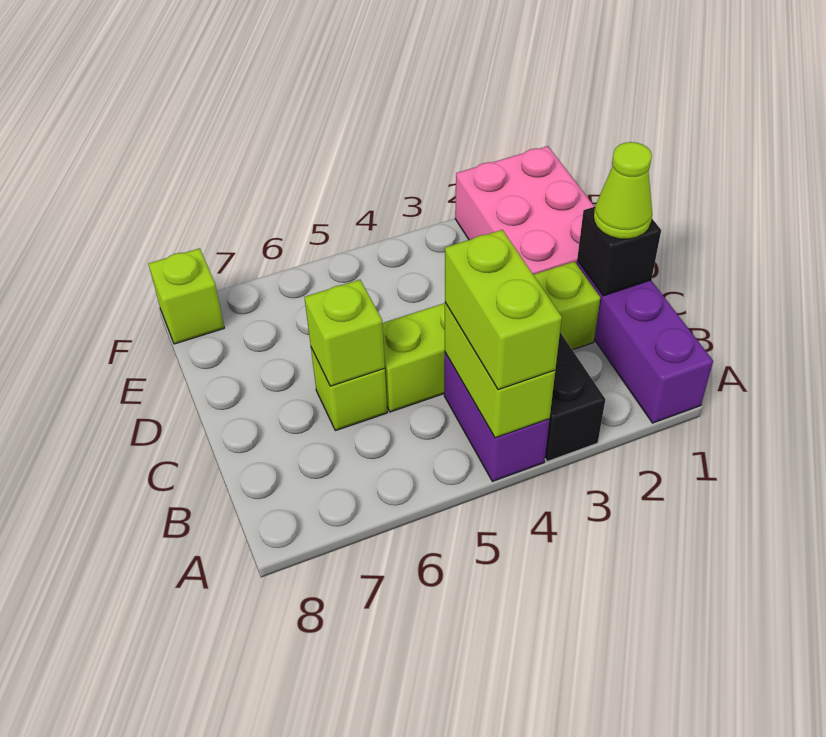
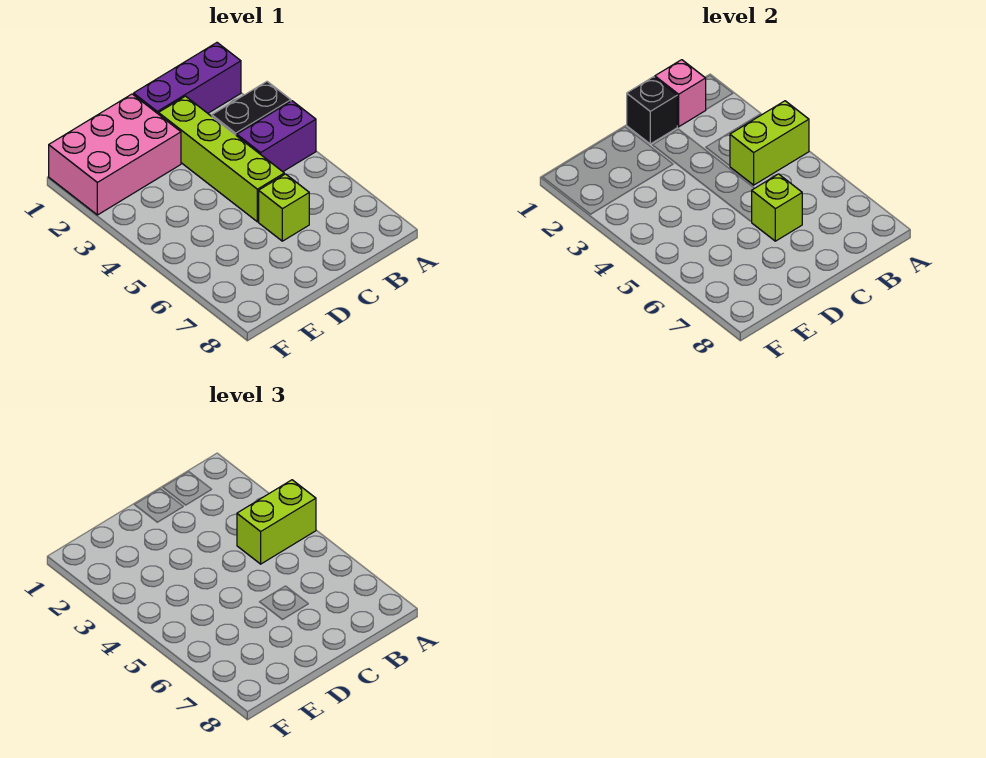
none -> pink brick B1 level 2
lime cone C1 level 3 -> none
lime brick F8 level 1 -> none

